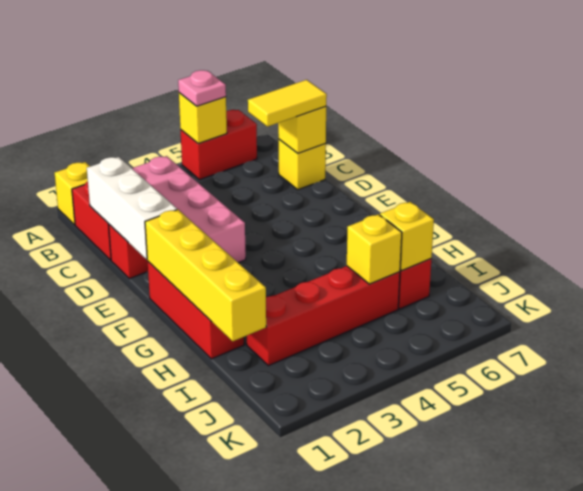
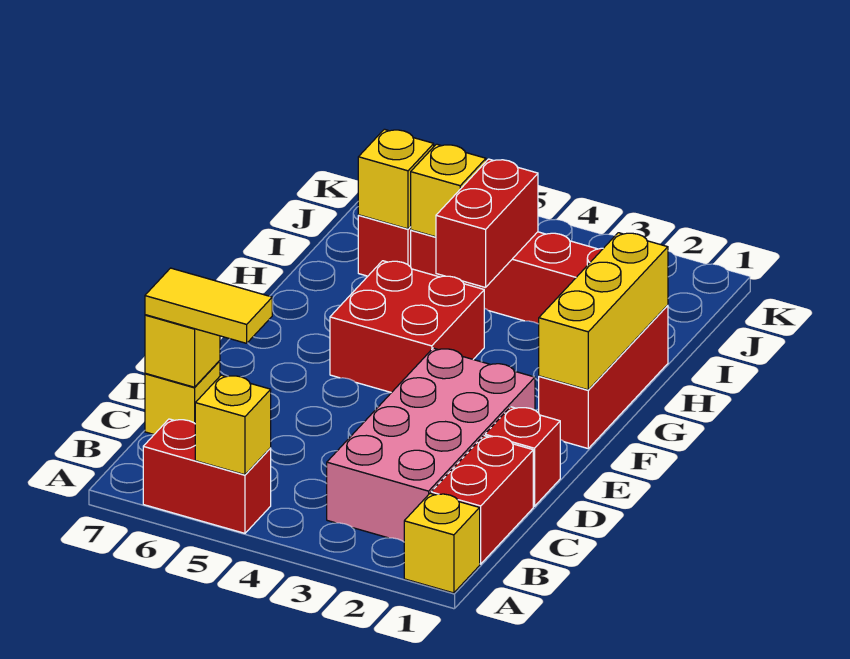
pink plate A5 level 3 -> none
white brick C1:E1 level 2 -> none
yellow brick F1:I1 level 2 -> yellow brick F1:H1 level 2
none -> red brick F4:G5 level 1
none -> red brick H4:I4 level 2

